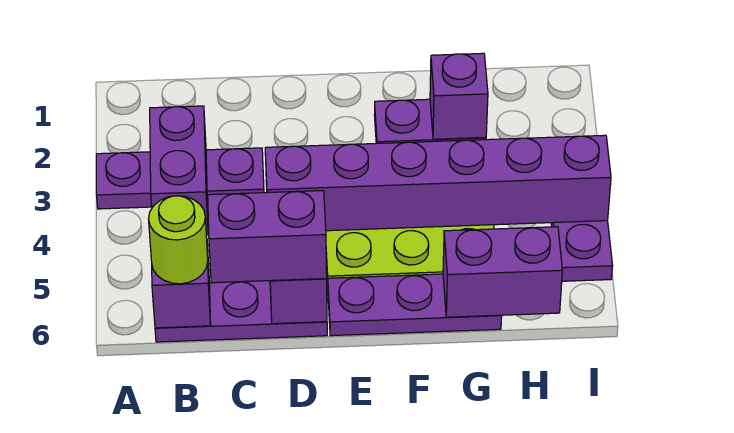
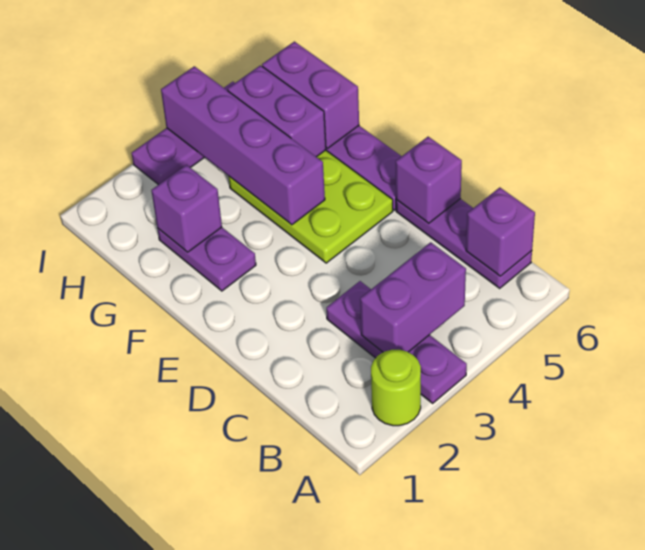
lime round brick B6 level 3 -> lime round brick A2 level 1
purple brick C6:D6 level 3 -> purple brick G5:H5 level 2
purple brick D4:I4 level 2 -> purple brick F4:I4 level 2

